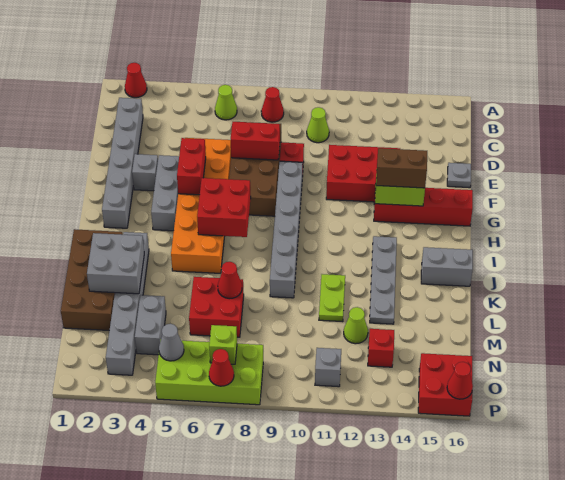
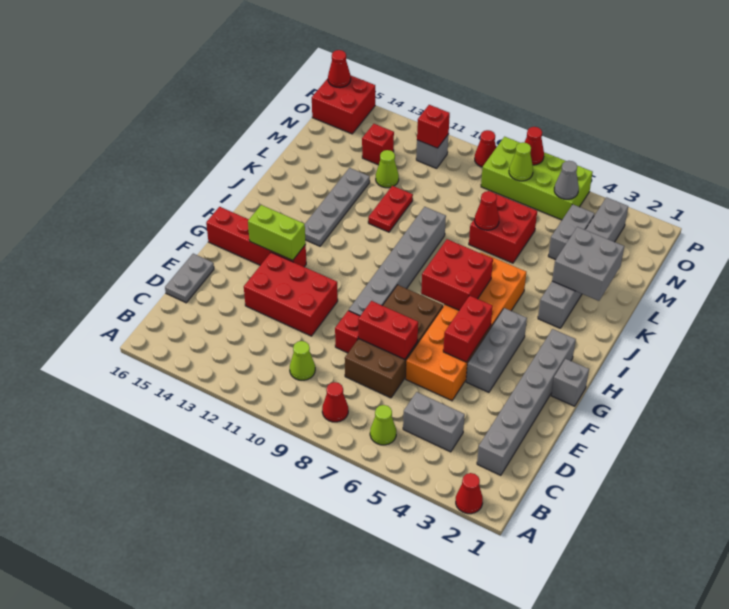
grey plate E16 level 1 -> grey plate D16:E16 level 1
grey brick F3 level 1 -> grey brick G1 level 1
brown brick G13:G14 level 3 -> none
brown brick J1:M2 level 1 -> none
grey brick J15:J16 level 1 -> grey brick C4:C5 level 1
lime plate K11:L11 level 1 -> red plate K11:L11 level 1
lime brick O7 level 2 -> lime cone O7 level 2
none -> red brick O11 level 2
none -> red cone P9 level 1

